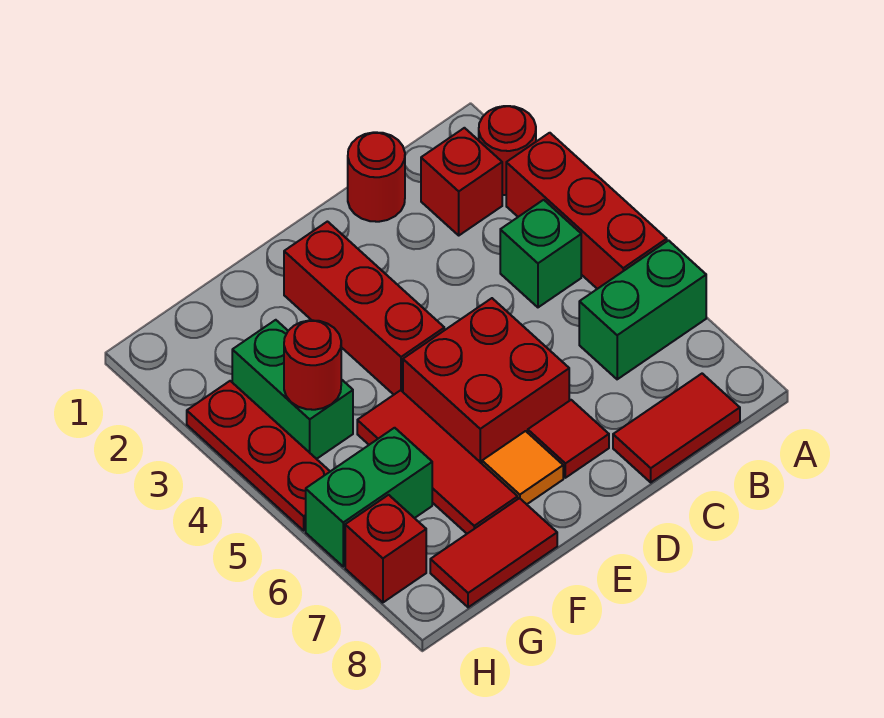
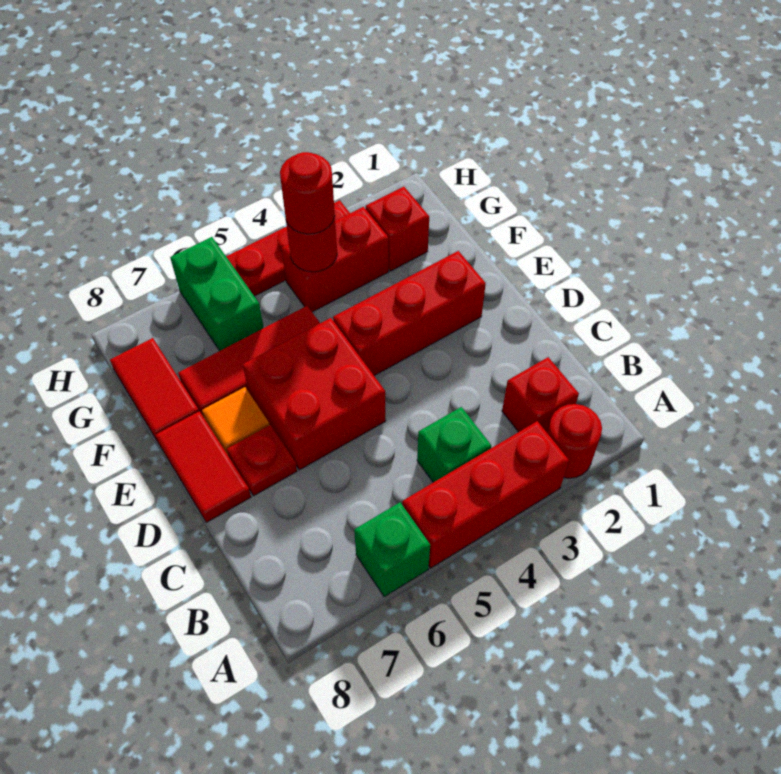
green brick A6:B6 level 1 -> green brick A6 level 1
red tile B8:C8 level 1 -> red tile D8:E8 level 1
red round brick C1 level 1 -> red round brick G4 level 3
red tile D7 level 1 -> red plate D7 level 1
green brick G3:G4 level 1 -> red brick G3:G4 level 1
red brick H7 level 1 -> red brick G2 level 1

